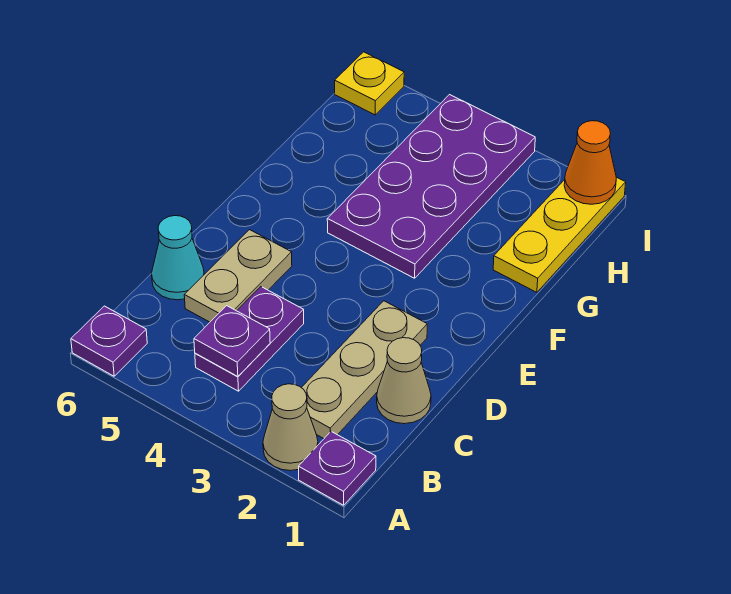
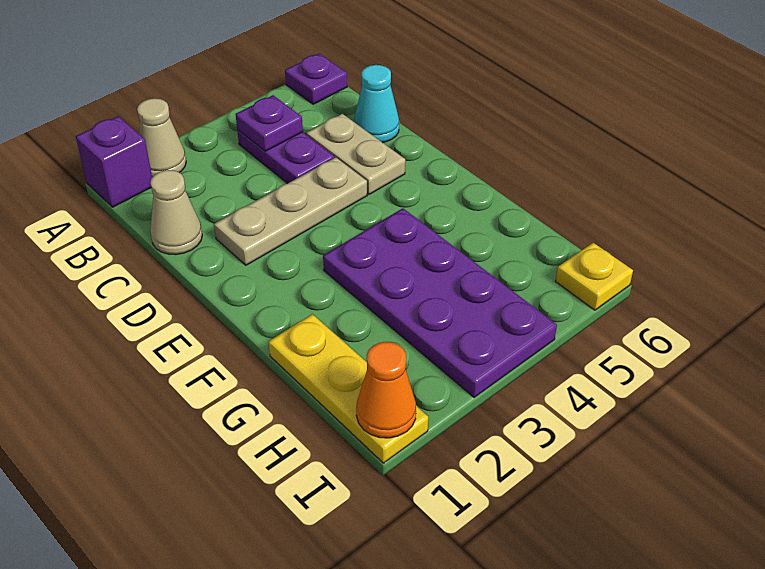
purple plate A1 level 1 -> purple brick A1 level 1
tan plate B2:D2 level 1 -> tan plate D2:D4 level 1

